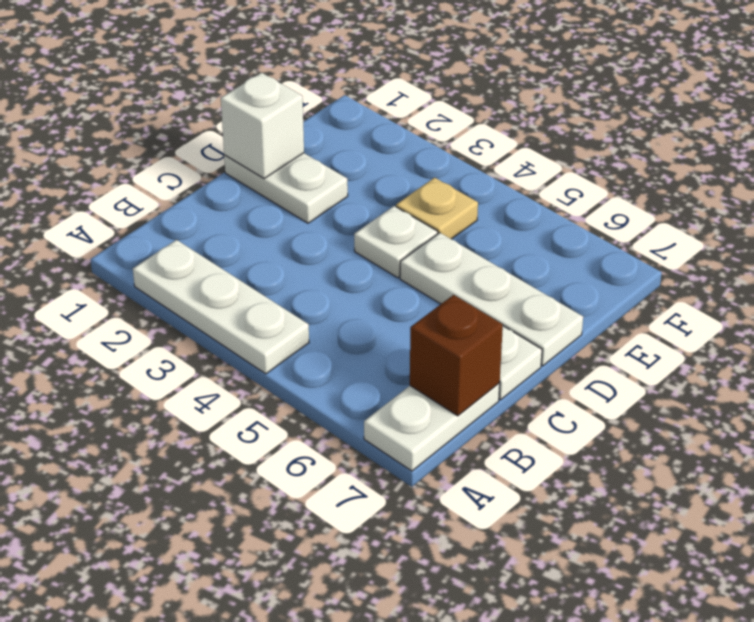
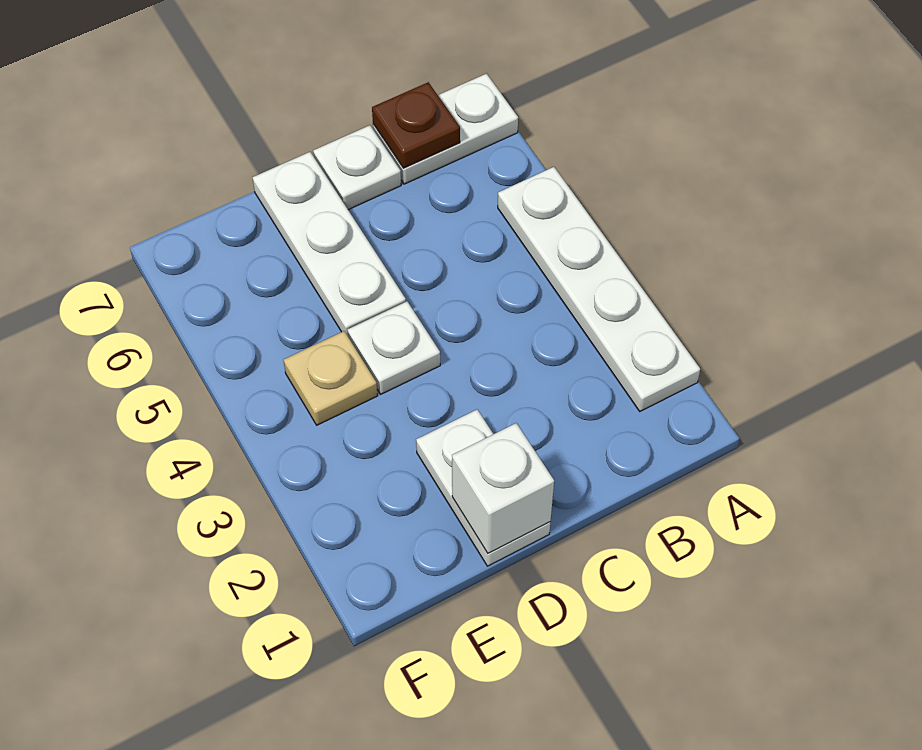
white plate A2:A4 level 1 -> white plate A2:A5 level 1
brown brick B7 level 2 -> brown plate B7 level 2

